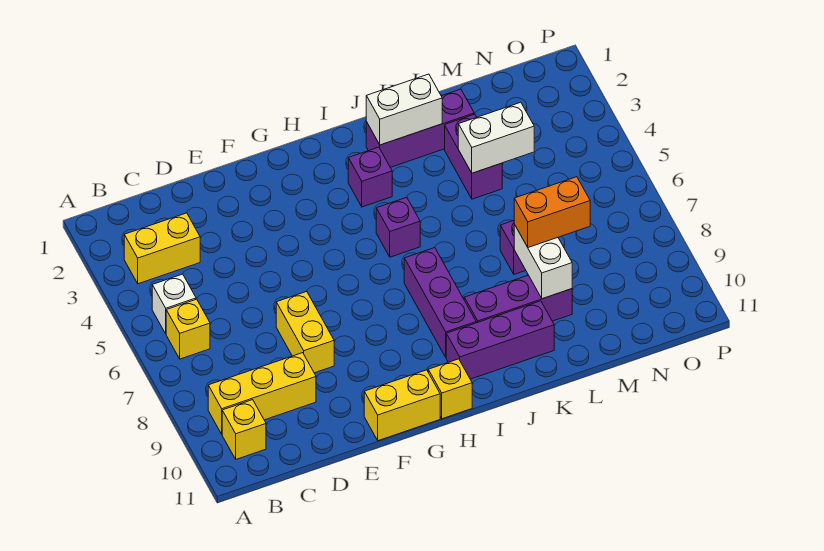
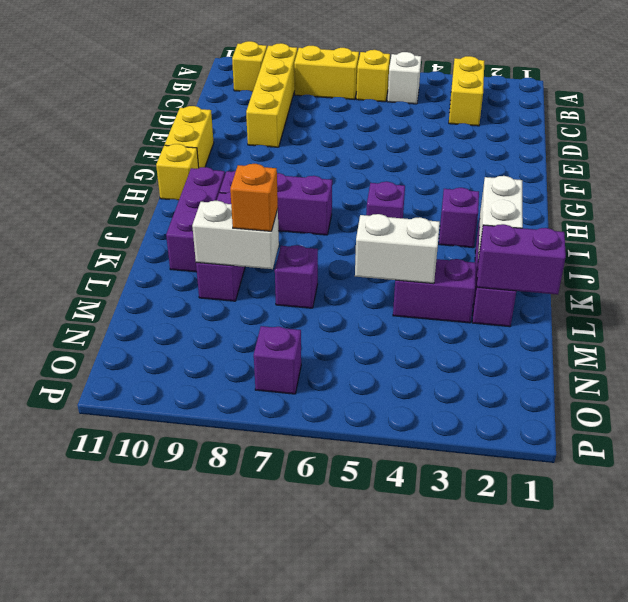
yellow brick B9:D9 level 1 -> yellow brick B9:E9 level 1
yellow brick E7:E8 level 1 -> yellow brick B7:B8 level 1
none -> purple brick L1:L2 level 2
white brick L4:M4 level 2 -> white brick L4:L5 level 2
orange brick L8:M8 level 3 -> orange brick L8 level 3
none -> purple brick O7 level 1

